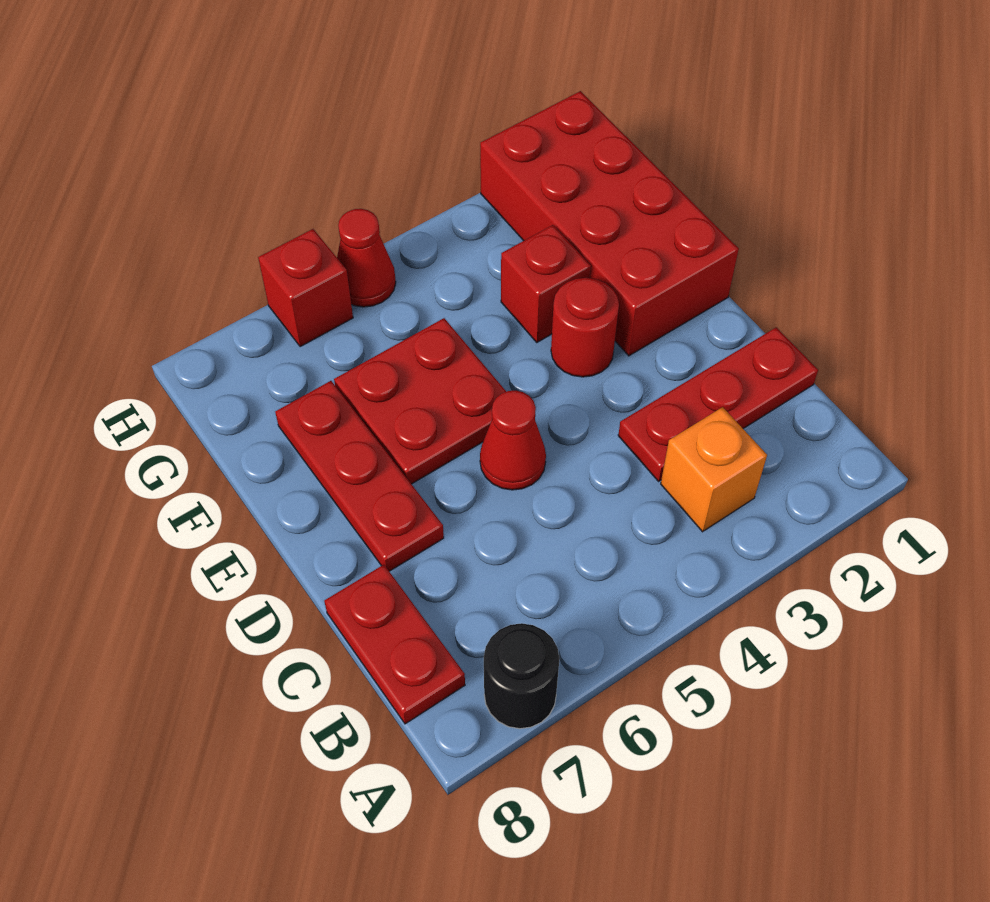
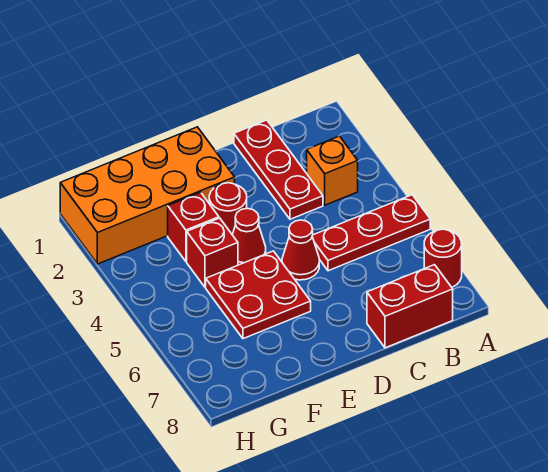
black round brick A7 level 1 -> red round brick A7 level 1
red plate B8:C8 level 1 -> red brick B8:C8 level 1
red plate D7:F7 level 1 -> red plate A5:C5 level 1
red brick E1:H2 level 1 -> orange brick E1:H2 level 1
red cone H5 level 1 -> red cone E4 level 1
red brick H6 level 1 -> red brick F4 level 1

